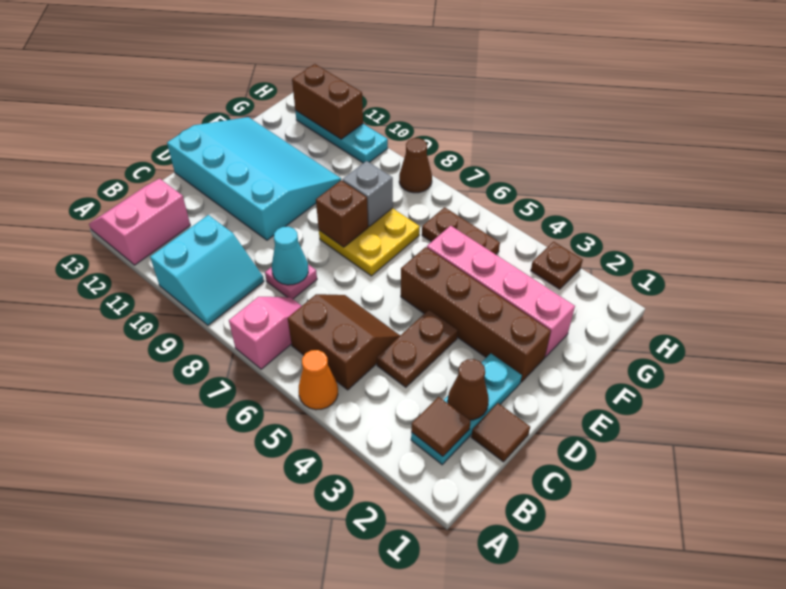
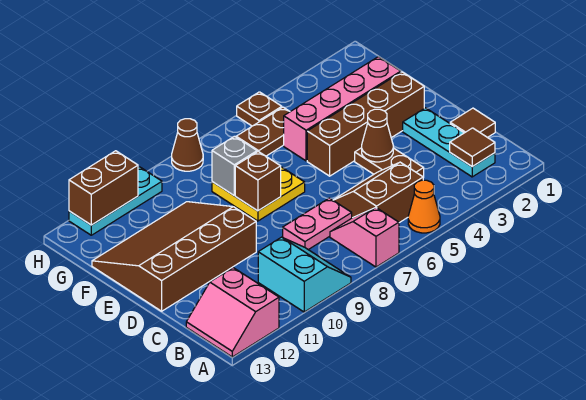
brown cone C2 level 2 -> brown cone D4 level 2
pink plate C8 level 1 -> pink plate C7:C8 level 1
cyan cone C8 level 2 -> none
cyan slope D10:F13 level 1 top D -> brown slope D10:F13 level 1 top D
brown plate H3 level 1 -> brown plate H5 level 1

